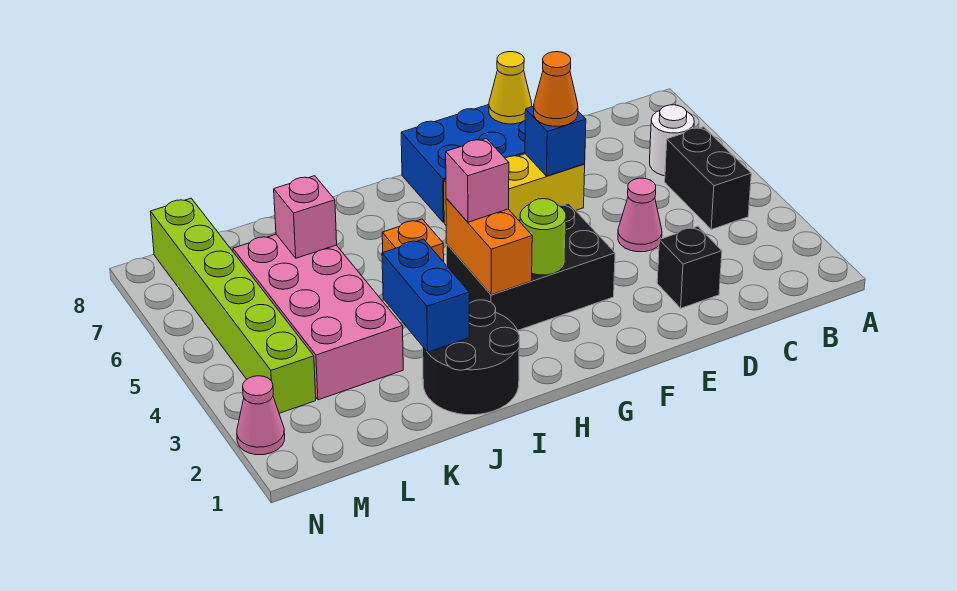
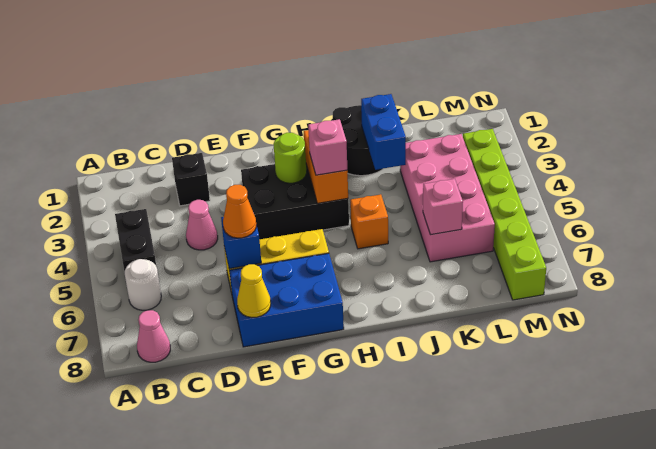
pink cone N2 level 1 -> pink cone B8 level 1

